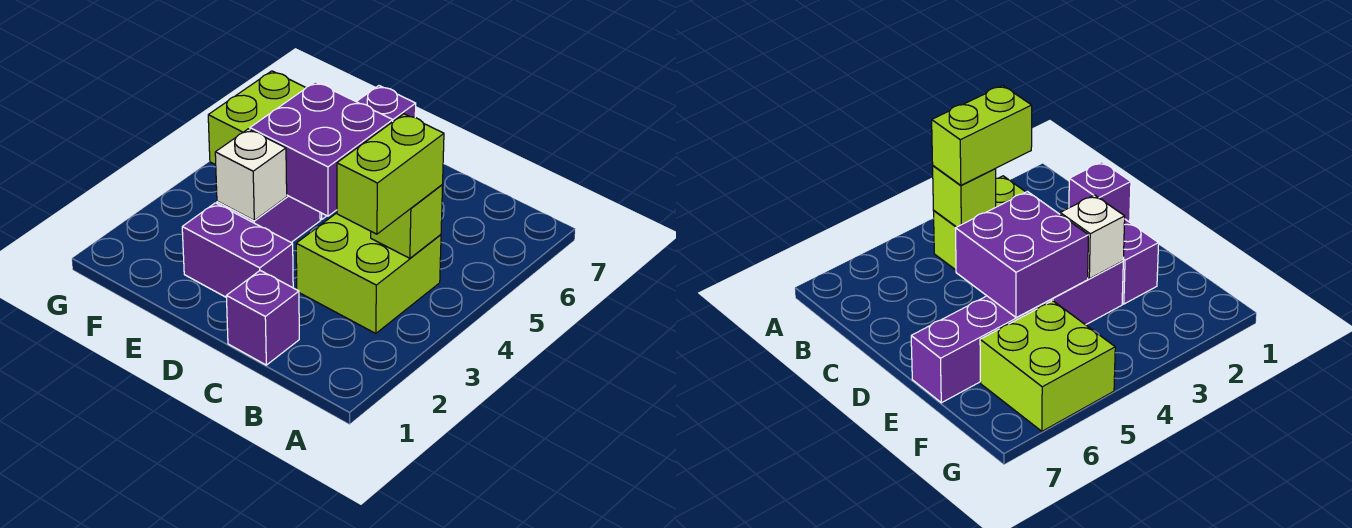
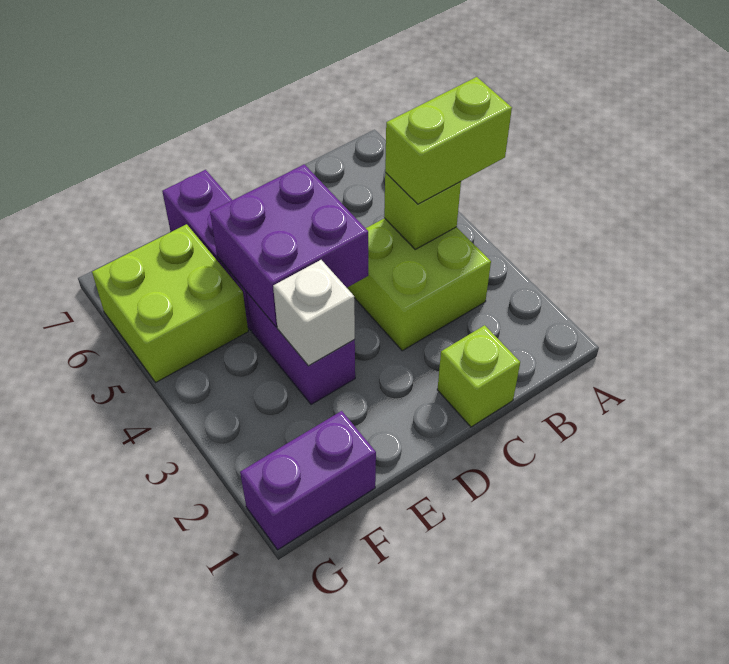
lime brick B3:B4 level 3 -> lime brick A4:B4 level 3
purple brick C1 level 1 -> lime brick C1 level 1
purple brick D2:E2 level 1 -> purple brick F1:G1 level 1

